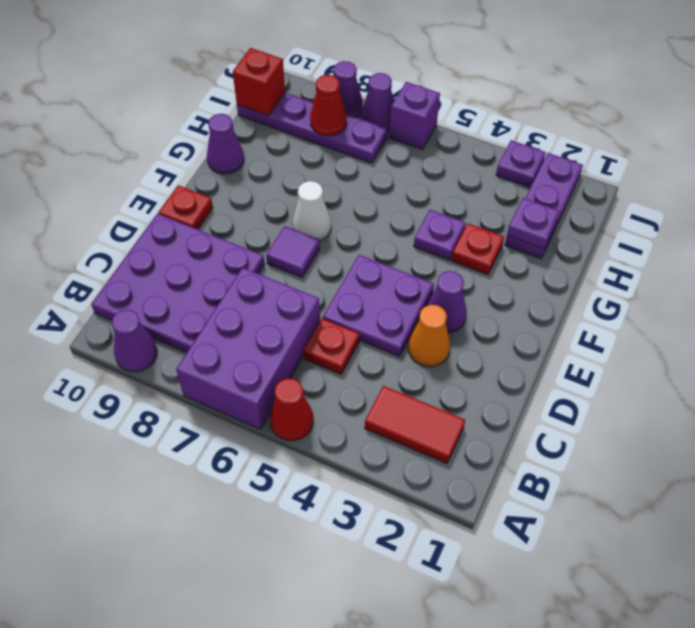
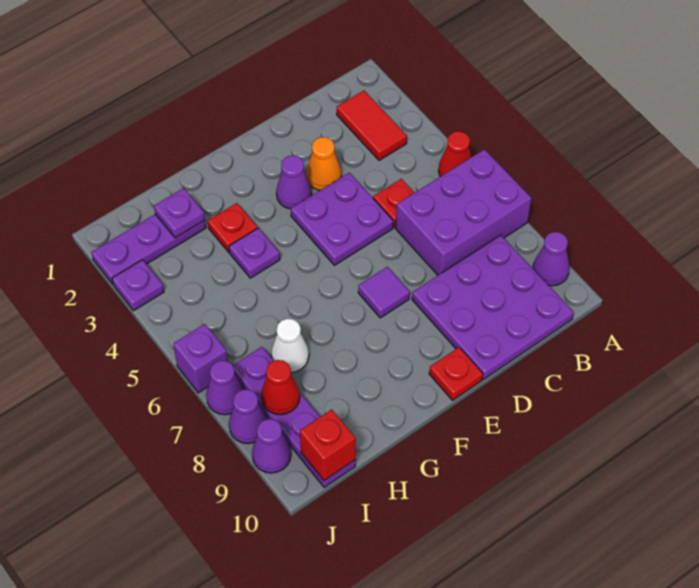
white cone F7 level 1 -> white cone H7 level 1
purple cone G10 level 1 -> purple cone J9 level 1

